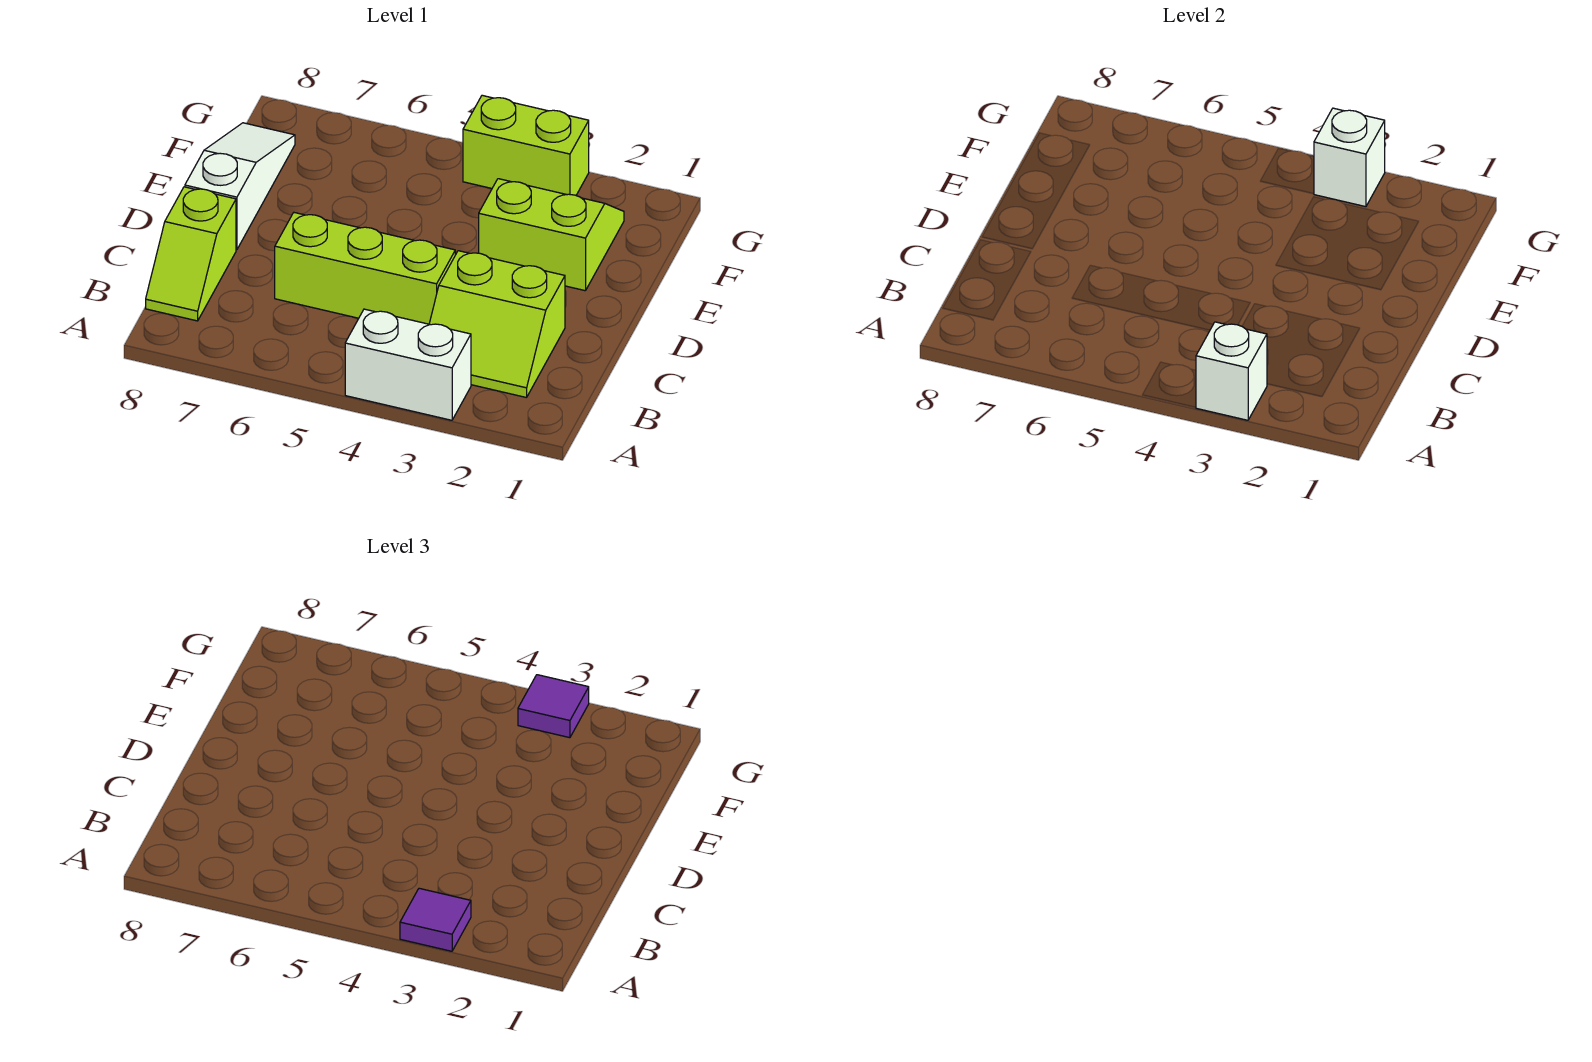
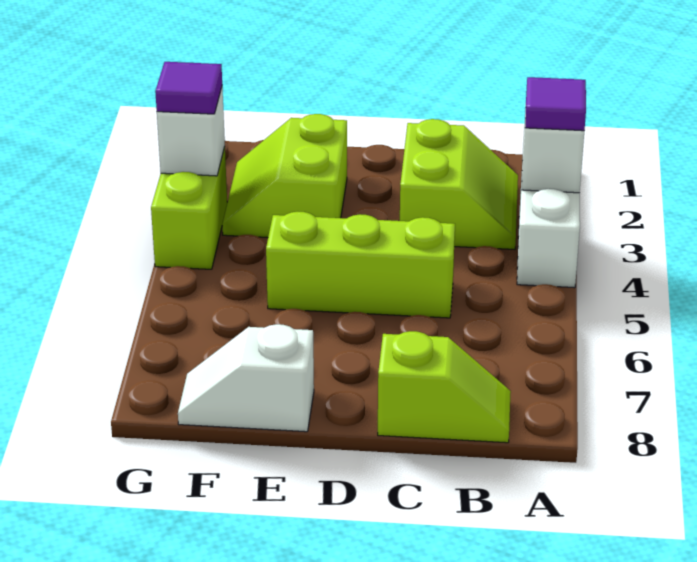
lime brick C4:C6 level 1 -> lime brick C5:E5 level 1
white slope D8:F8 level 1 top D -> white slope E8:F8 level 1 top E

